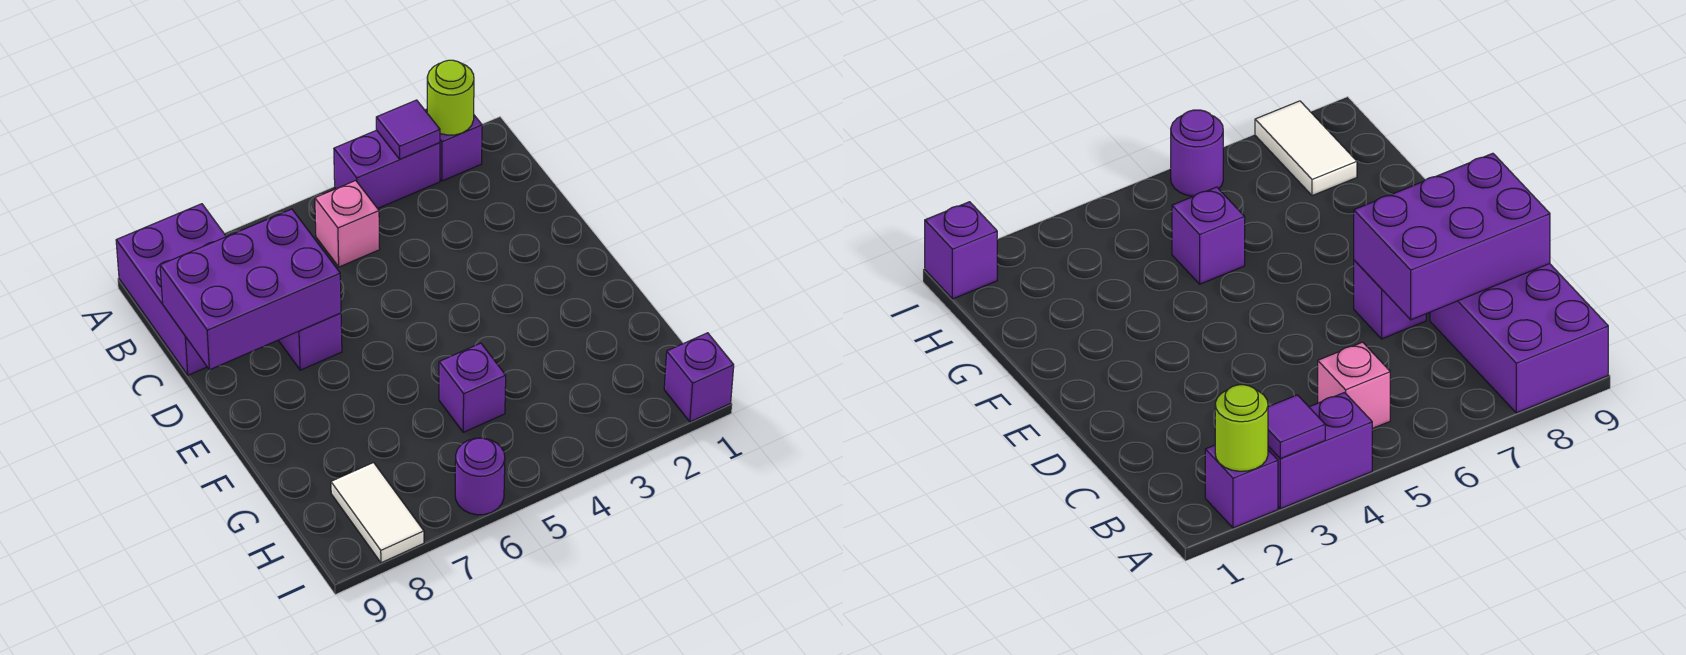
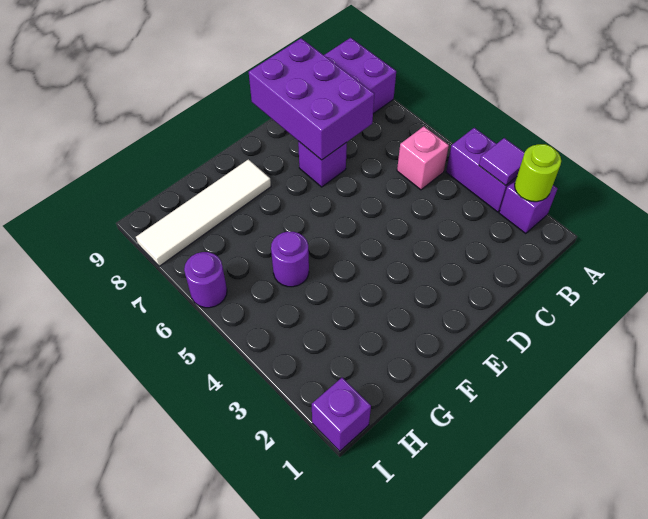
purple brick G5 level 1 -> purple round brick G5 level 1
white tile H8:I8 level 1 -> white tile F8:I8 level 1

